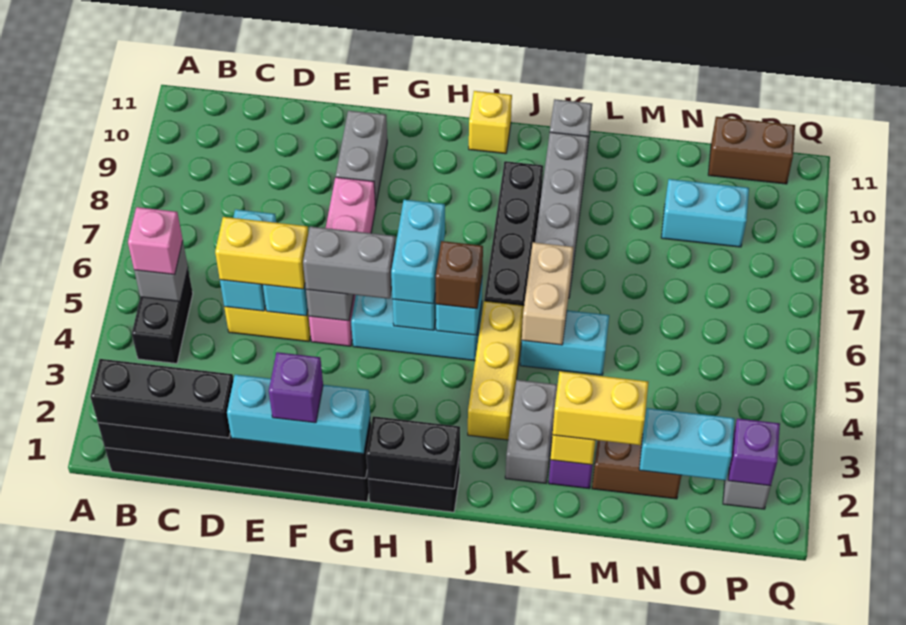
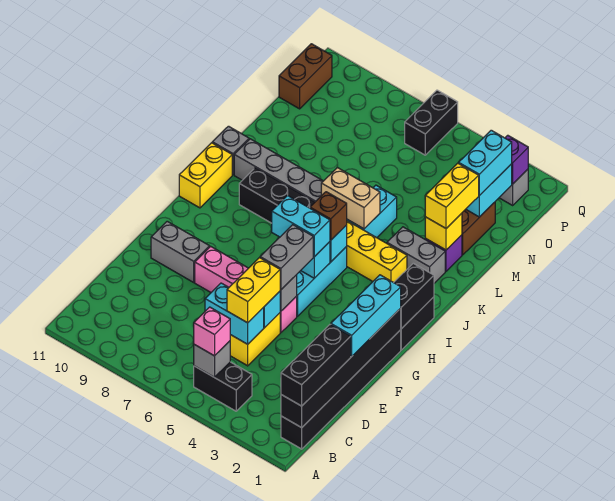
purple brick F1 level 4 -> none
yellow brick I11 level 1 -> yellow brick I11:J11 level 1
cyan brick N9:O9 level 1 -> cyan brick N2:O2 level 3
none -> black brick P6:Q6 level 1

